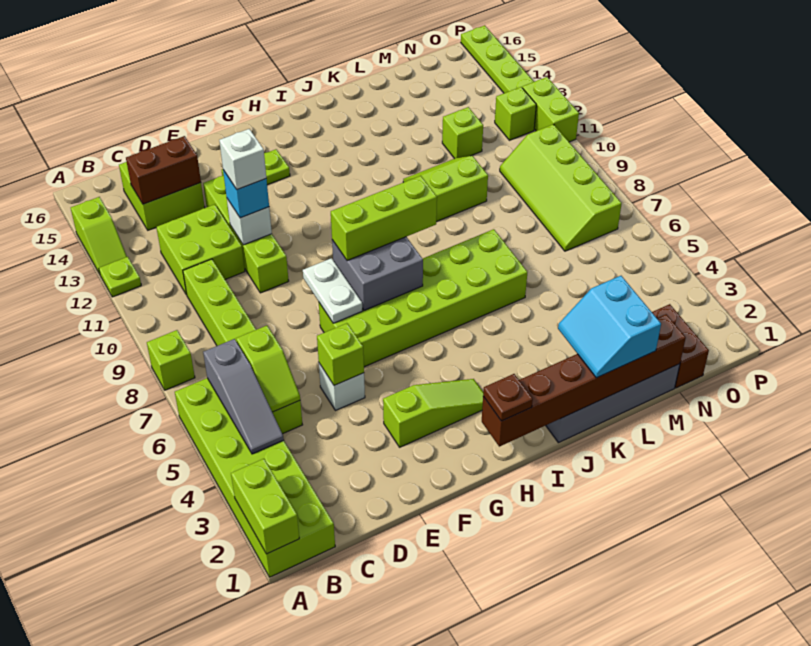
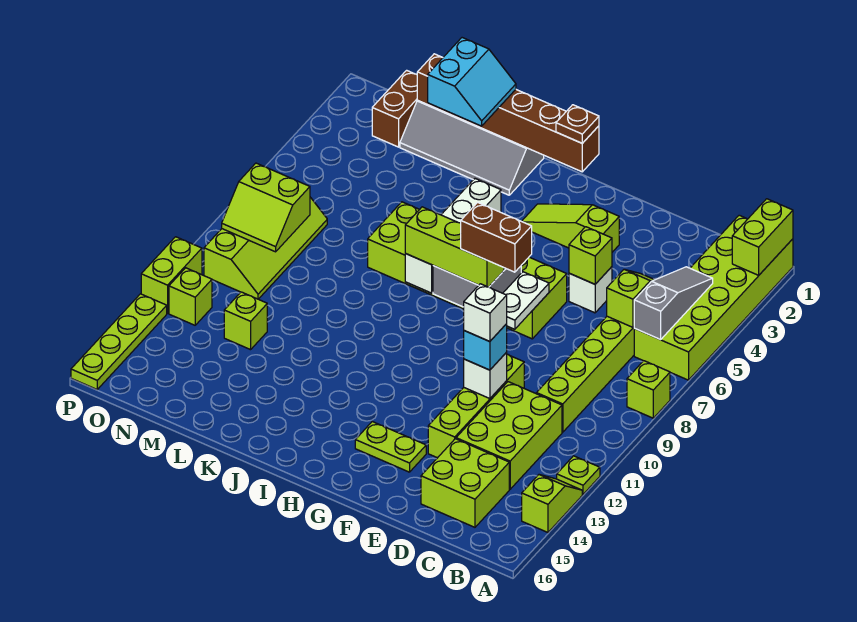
lime brick C11:D12 level 1 -> lime brick C11:D13 level 1
brown brick C14:D14 level 2 -> brown brick F8:G8 level 4
none -> white brick I5:I8 level 2
lime slope K10:L11 level 1 top 10 -> lime slope N8:O9 level 2 top 8

